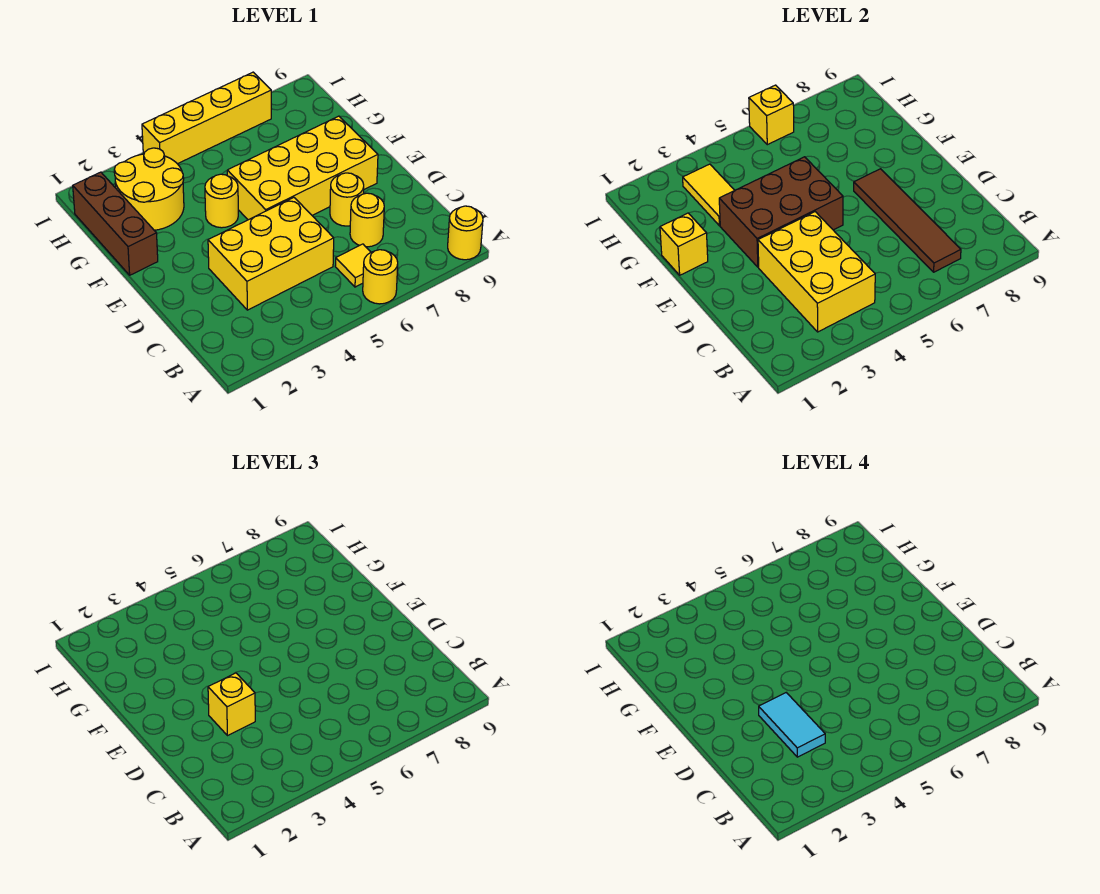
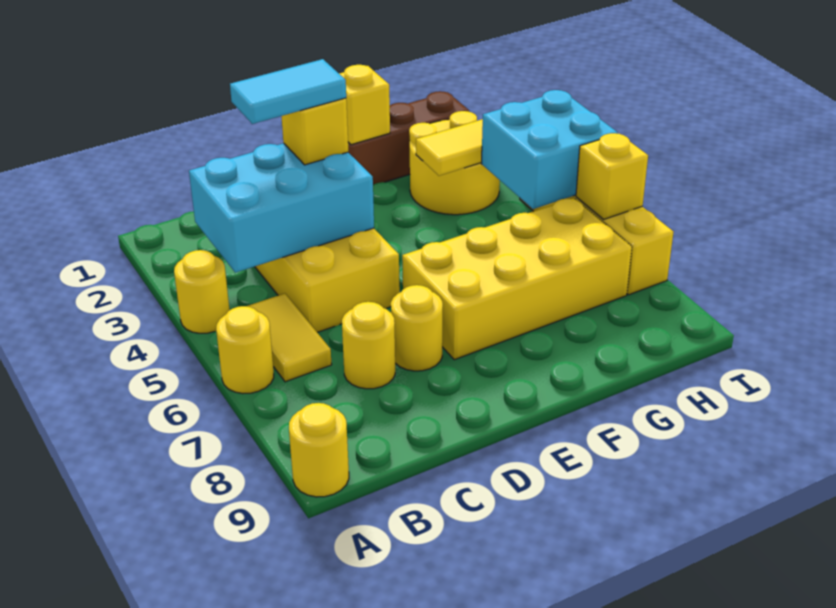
yellow brick B3:D4 level 2 -> cyan brick B3:D4 level 2
yellow tile B6 level 1 -> yellow tile B5:B6 level 1
brown tile B7:E7 level 2 -> none
brown brick E3:F5 level 2 -> none
yellow brick E5:F8 level 1 -> yellow brick E6:H7 level 1
yellow round brick F4 level 1 -> yellow round brick A4 level 1
none -> cyan brick H4:I5 level 2

